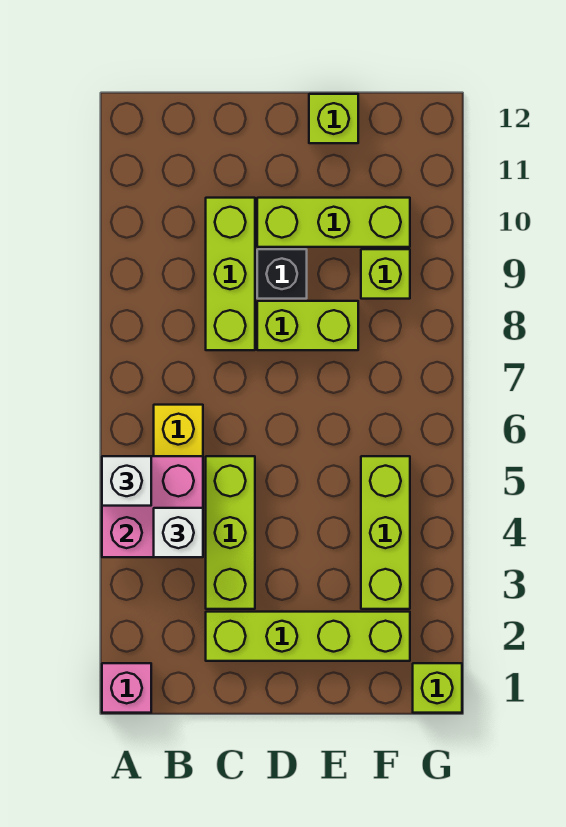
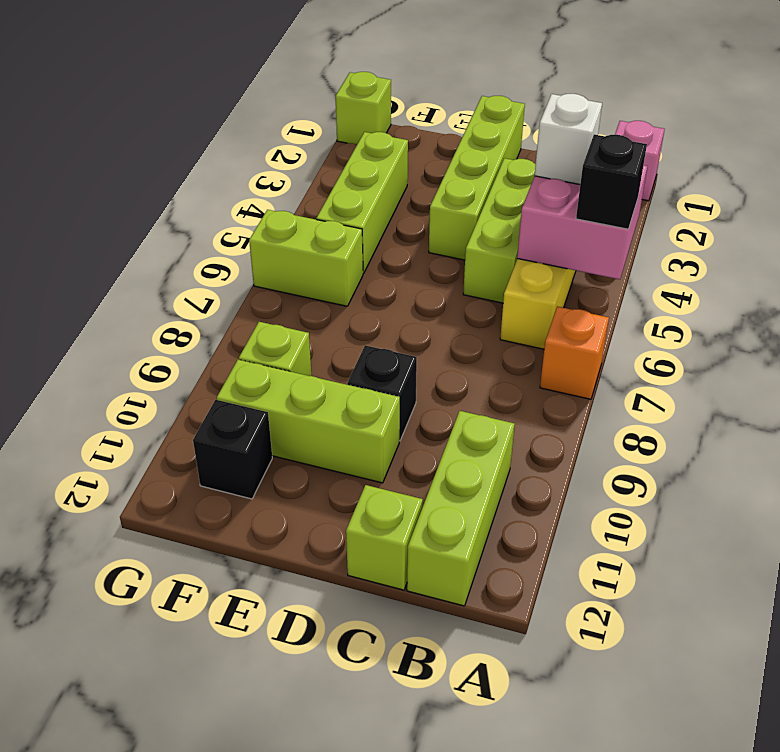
white brick A5 level 3 -> black brick A5 level 3
none -> orange brick A7 level 1
lime brick C2:F2 level 1 -> lime brick D1:D4 level 1
lime brick C8:C10 level 1 -> lime brick B10:B12 level 1
lime brick D8:E8 level 1 -> lime brick F6:G6 level 1
lime brick E12 level 1 -> lime brick C12 level 1
none -> black brick F11 level 1

